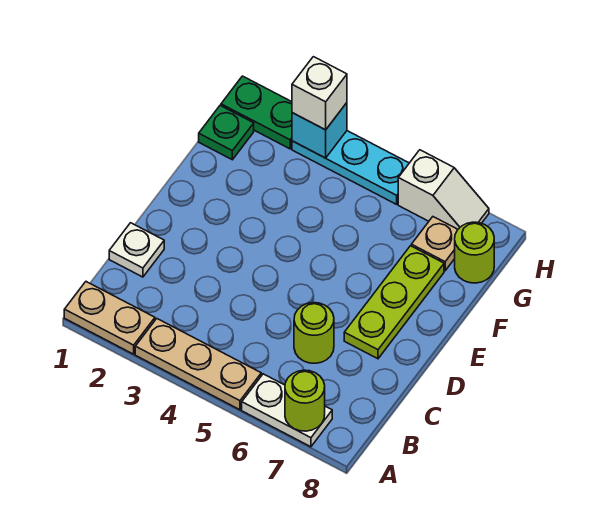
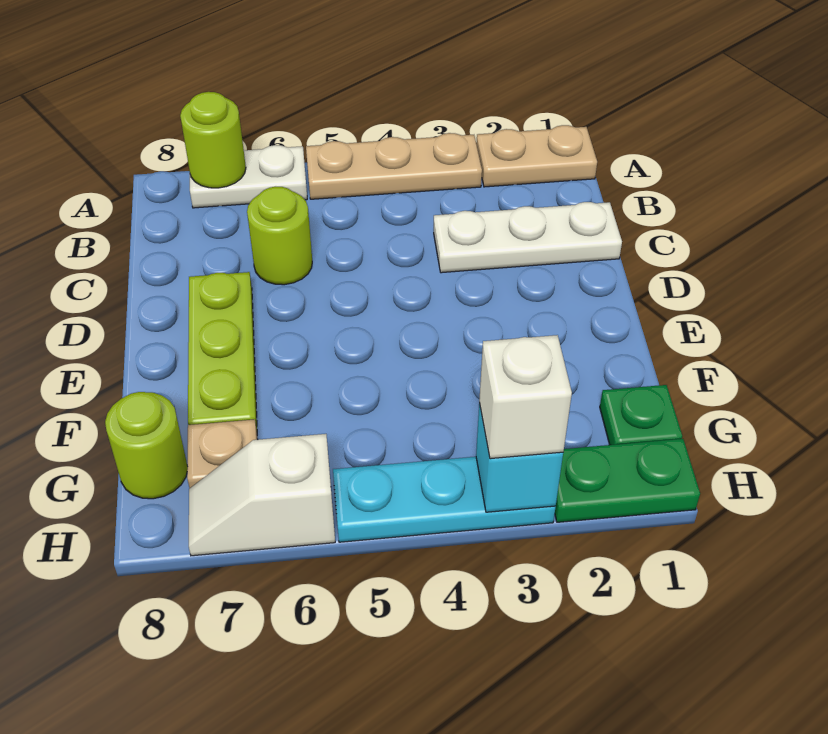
white plate C1 level 1 -> white plate C1:C3 level 1

